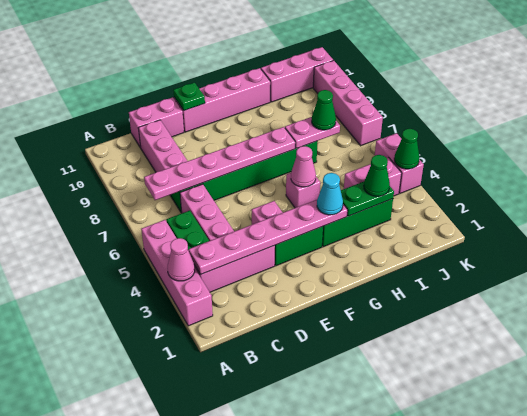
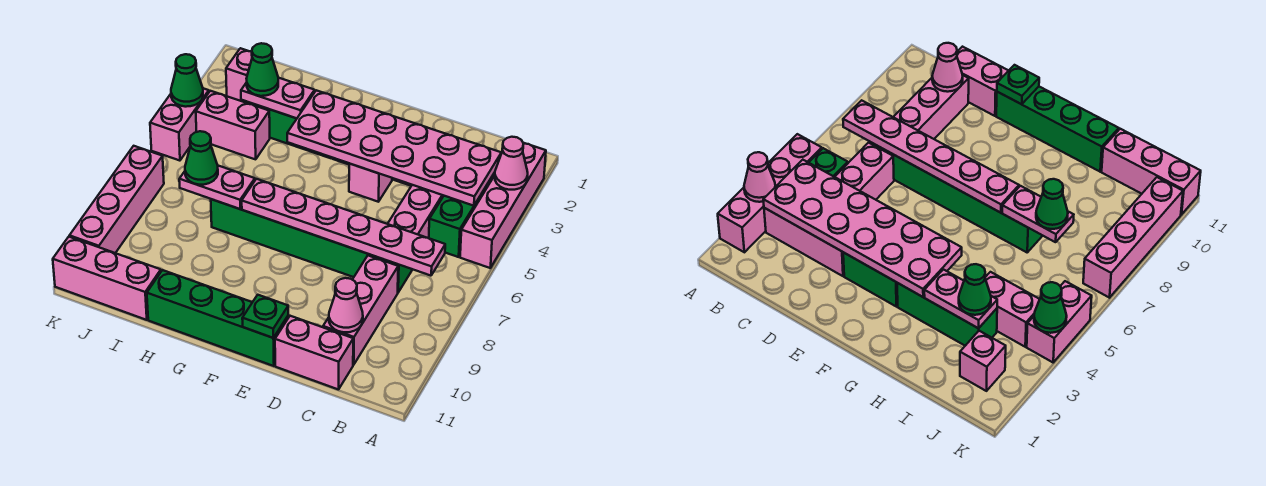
pink plate B3:G3 level 2 -> pink plate B3:G4 level 2
pink brick E11:H11 level 1 -> green brick E11:H11 level 1
cyan cone G3 level 3 -> none
pink brick G5 level 1 -> pink brick J2 level 1
pink cone G5 level 2 -> pink cone C10 level 2
green plate H3:I3 level 2 -> pink plate H3:I3 level 2

